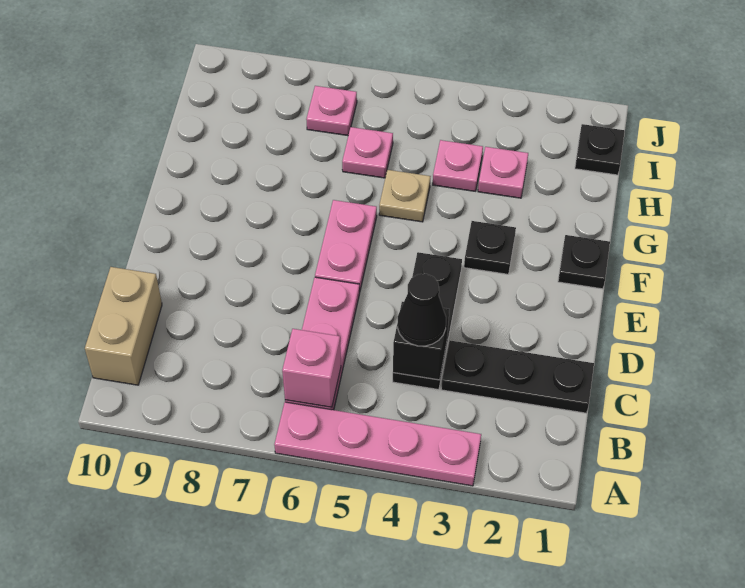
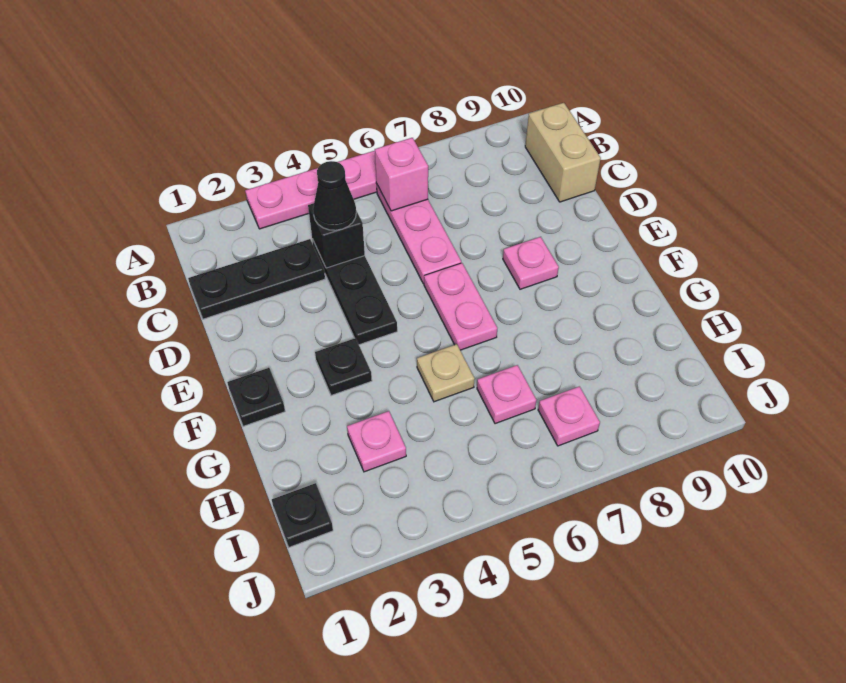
pink plate H4 level 1 -> pink plate E8 level 1

